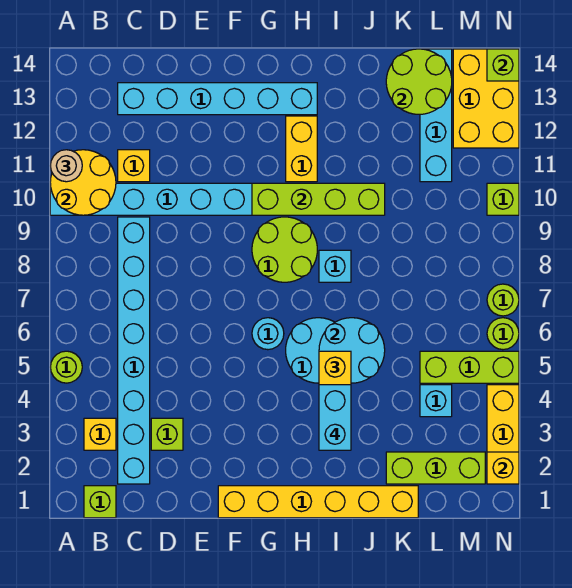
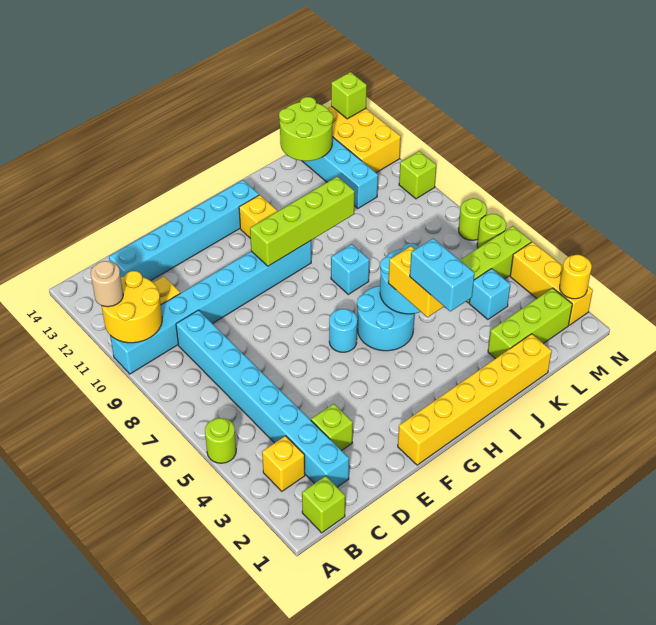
lime round brick G8:H9 level 1 -> none
yellow brick N2 level 2 -> yellow round brick N2 level 2

